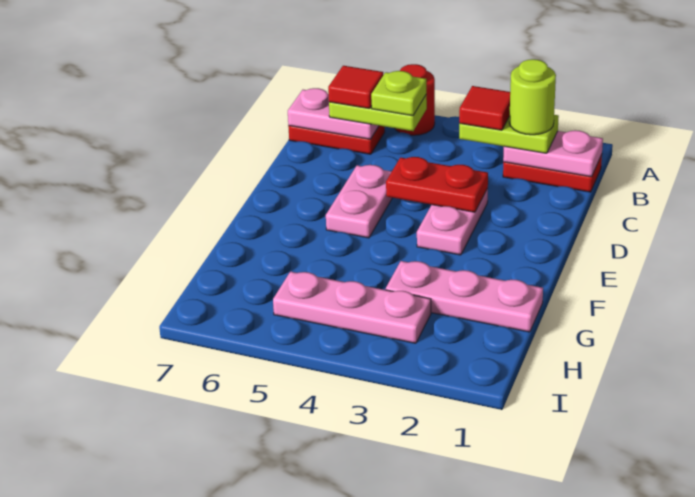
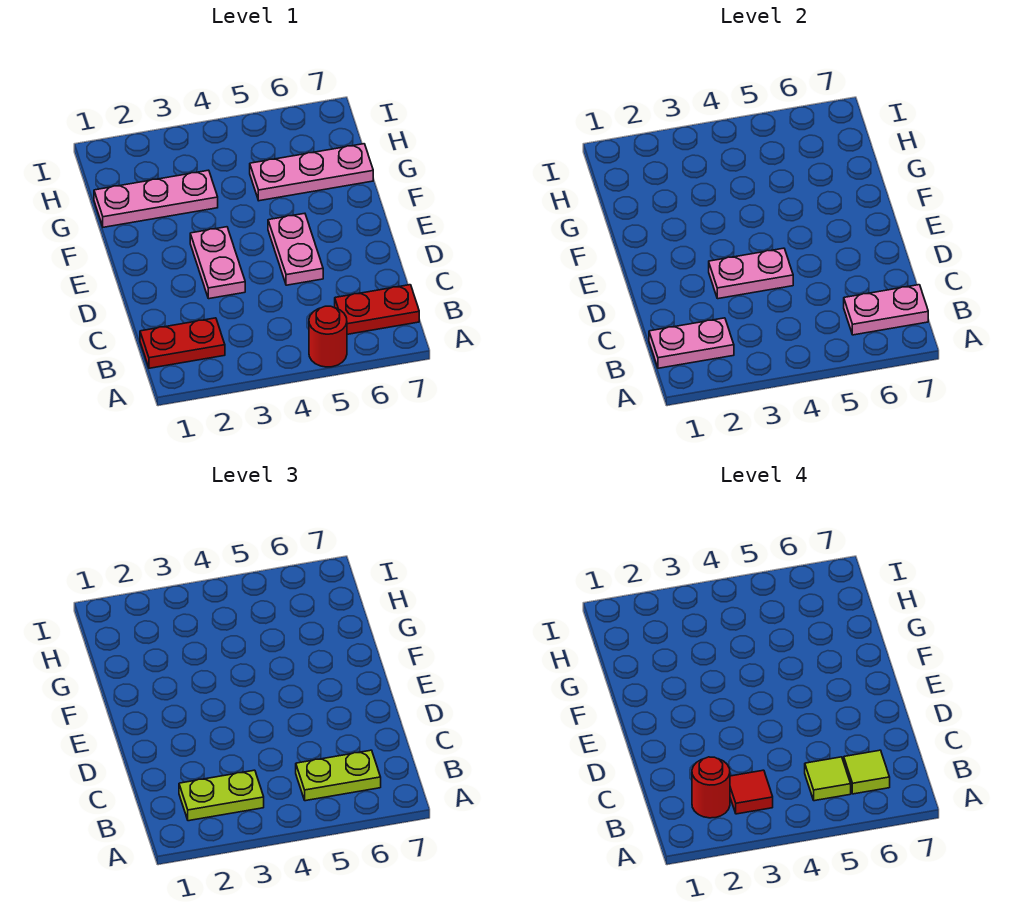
lime round brick B2 level 4 -> red round brick B2 level 4
lime plate B5 level 4 -> lime tile B5 level 4
red tile B6 level 4 -> lime tile B6 level 4
red plate D3:D4 level 2 -> pink plate D3:D4 level 2
pink plate H3:H5 level 1 -> pink plate G5:G7 level 1

